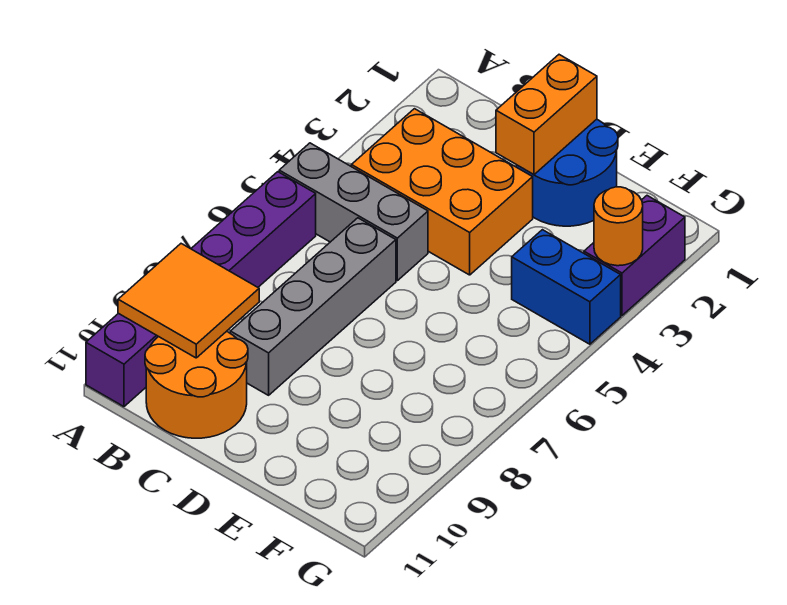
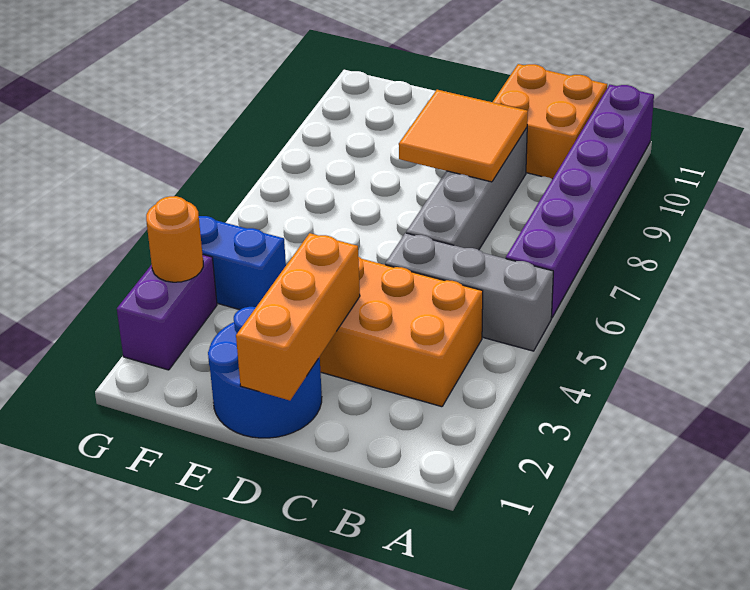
orange tile A9:B10 level 2 -> orange tile C8:D9 level 2
orange round brick B10:C11 level 1 -> orange brick B10:C11 level 1
orange brick D1:D2 level 2 -> orange brick D1:D3 level 2

